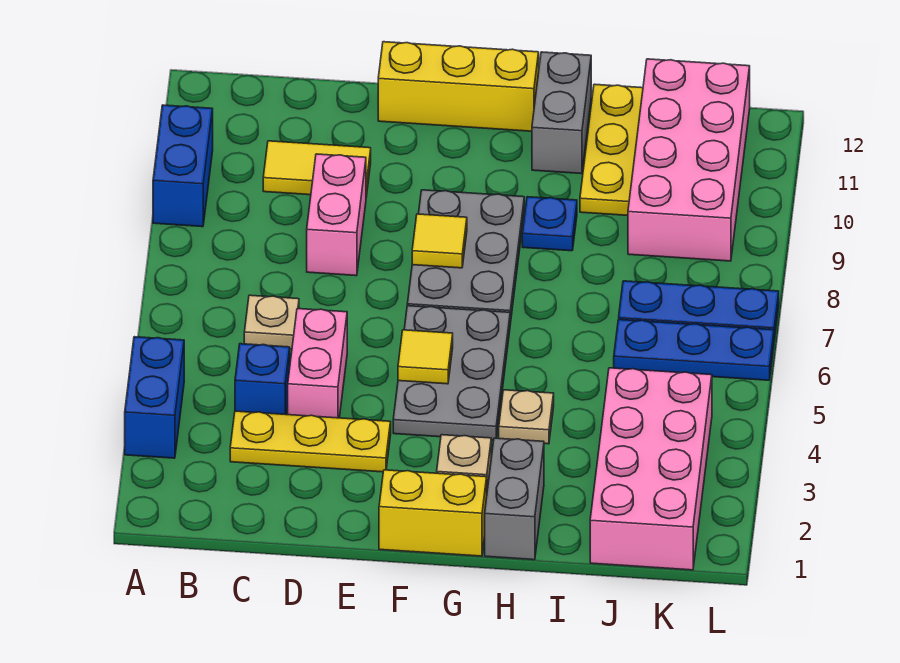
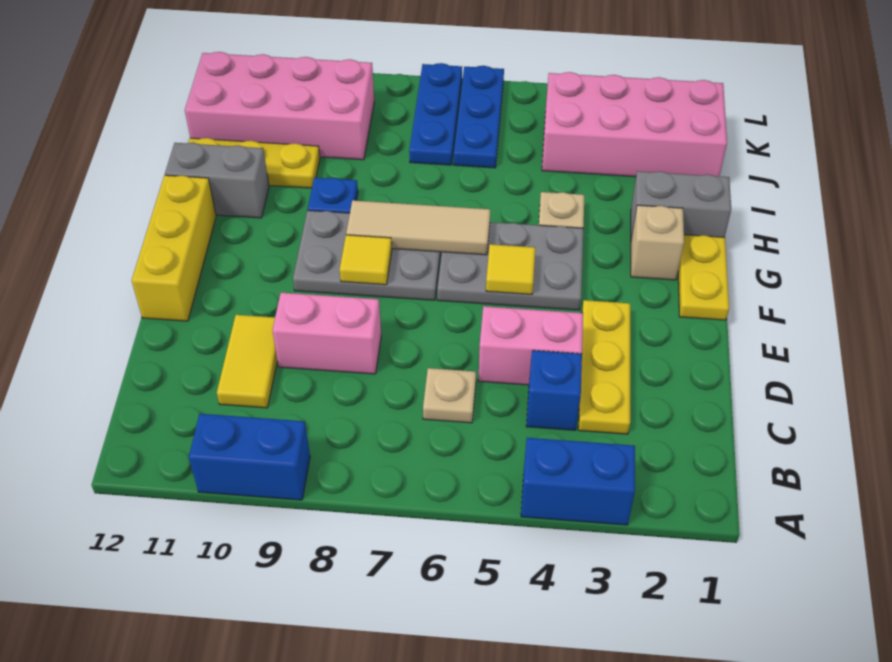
yellow brick F1:G1 level 1 -> yellow plate F1:G1 level 1
none -> tan tile G6:G8 level 2

